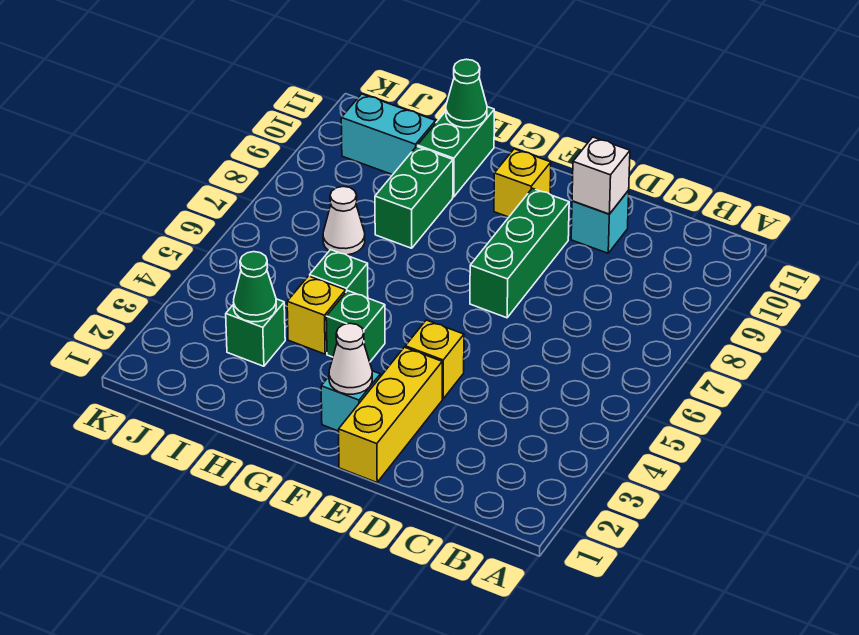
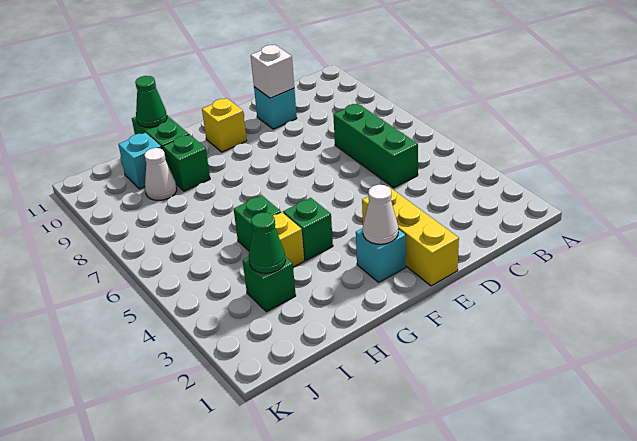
yellow brick E4 level 1 -> none
green brick E7:E9 level 1 -> green brick C5:C7 level 1
green brick H8:H9 level 1 -> green brick H9 level 1
white cone I7 level 1 -> white cone I9 level 1
cyan brick I10:J10 level 1 -> cyan brick I10 level 1

